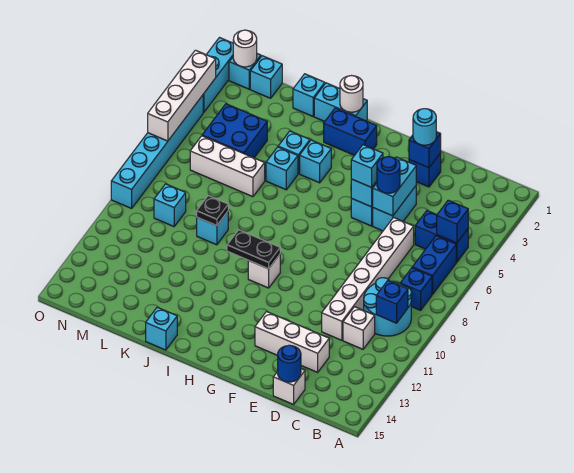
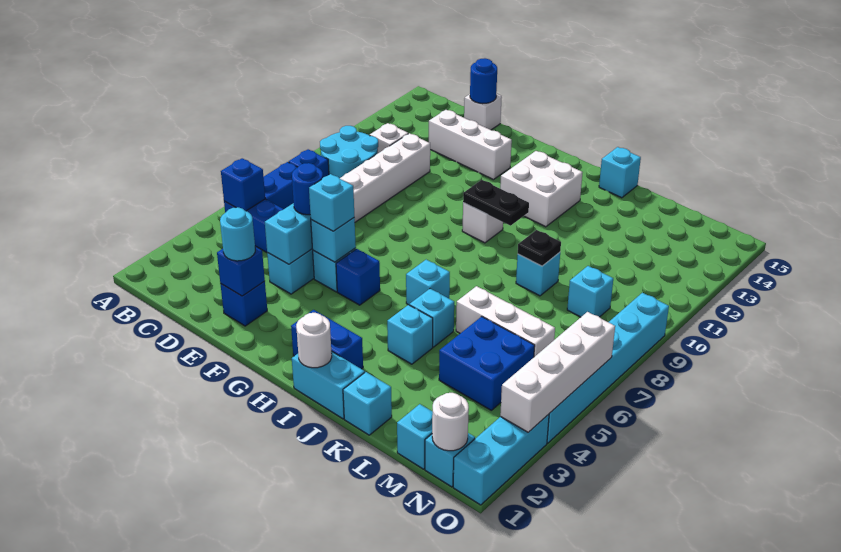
blue brick B10 level 2 -> blue brick G5 level 1
none -> white brick H12:I13 level 1
cyan brick I4 level 1 -> cyan brick I6 level 1

